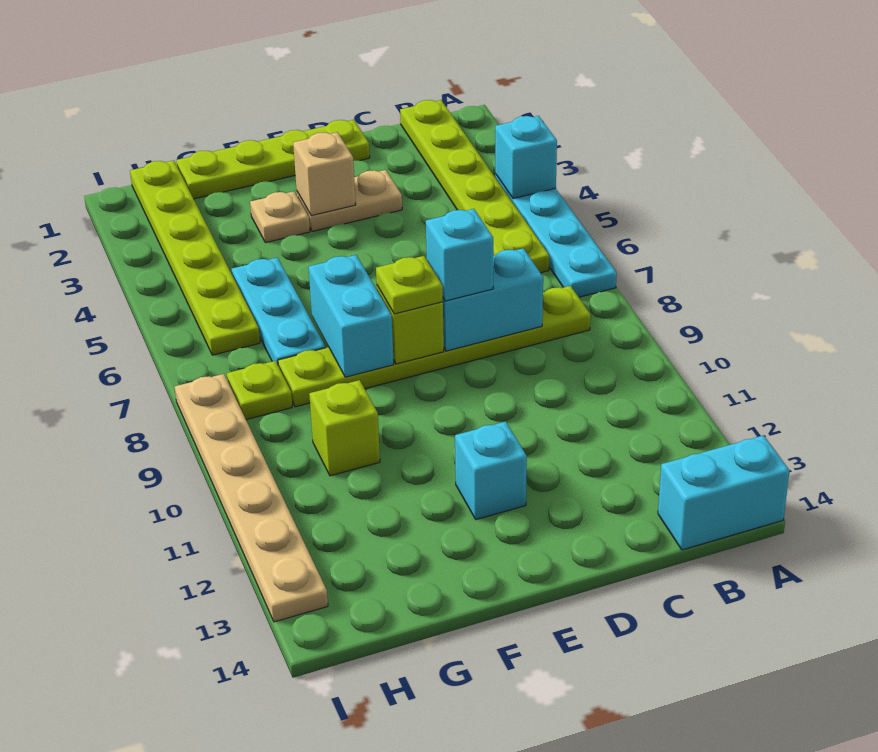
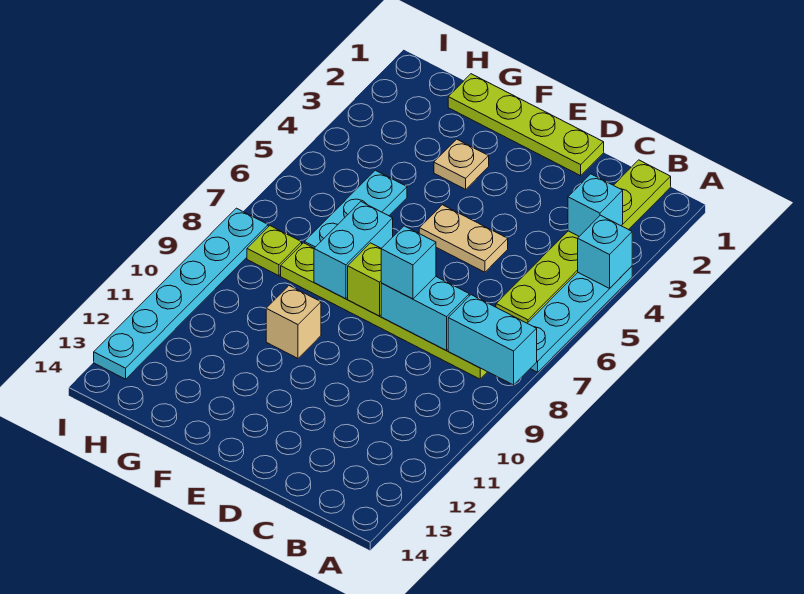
cyan brick A14:B14 level 1 -> cyan brick A8:B8 level 2
tan plate D3:E3 level 1 -> tan plate D5:E5 level 1
tan brick E3 level 2 -> tan brick F10 level 1
lime plate E8 level 3 -> none
cyan brick E12 level 1 -> cyan brick B3 level 2
lime brick G10 level 1 -> none
lime plate H1:H6 level 1 -> none
tan plate I8:I13 level 1 -> cyan plate I8:I13 level 1

